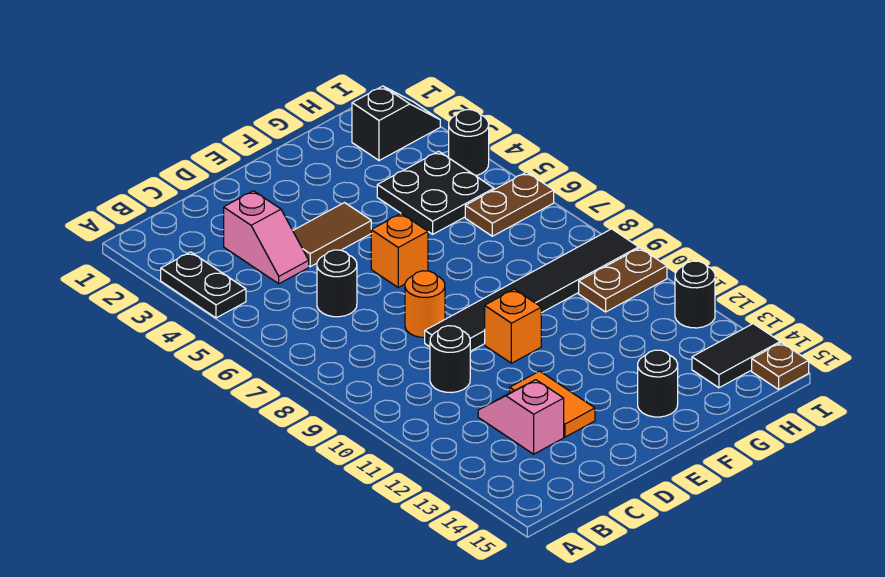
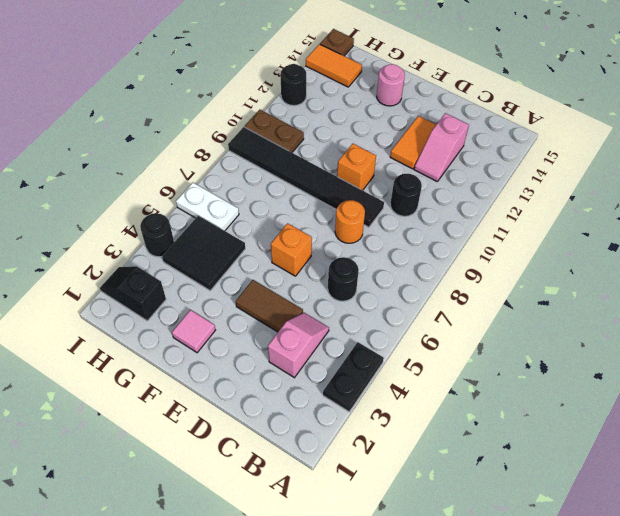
none -> pink tile F2 level 1
black round brick F14 level 1 -> pink round brick F14 level 1
black plate G4:H5 level 1 -> black tile G4:H5 level 1
brown plate H6:I6 level 1 -> white plate H6:I6 level 1
black tile H14:I14 level 1 -> orange tile H14:I14 level 1

